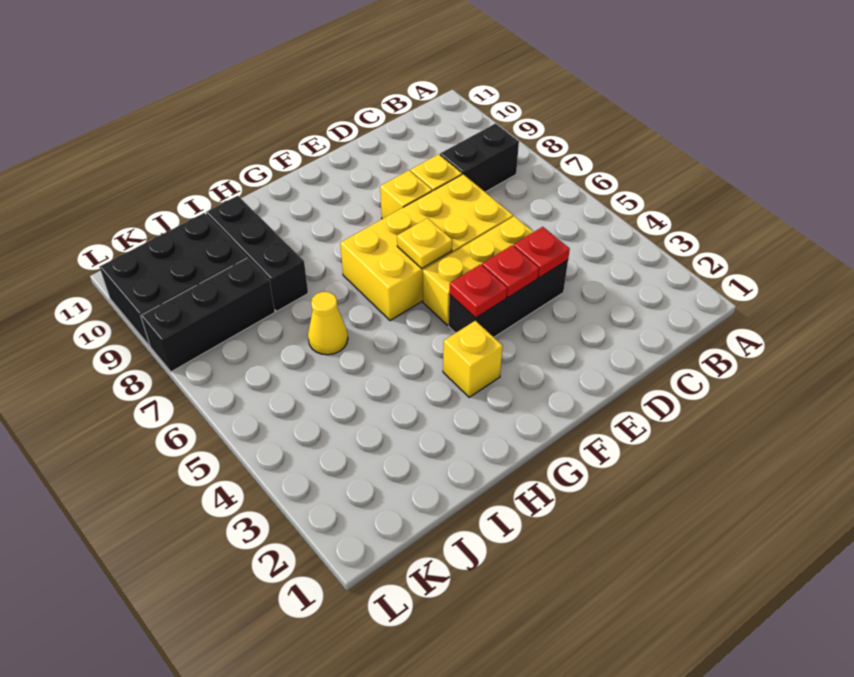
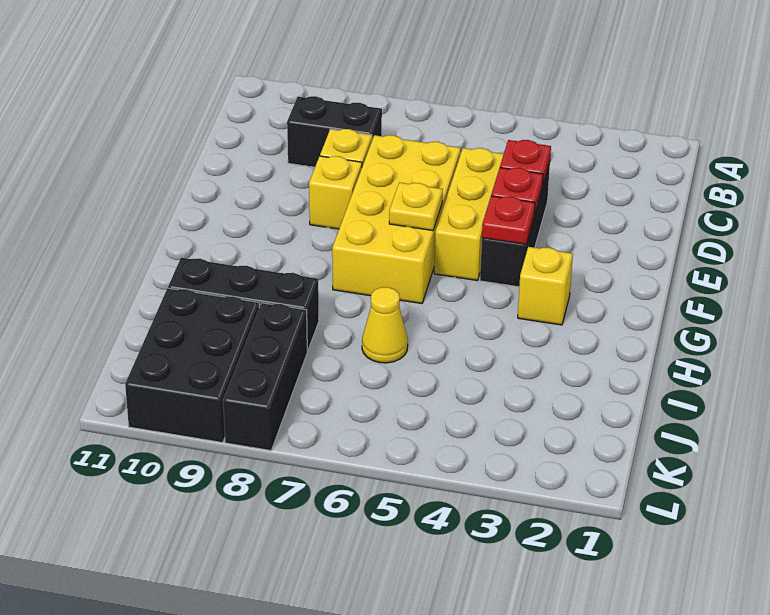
black brick B8:C8 level 1 -> black brick C8:C9 level 1

